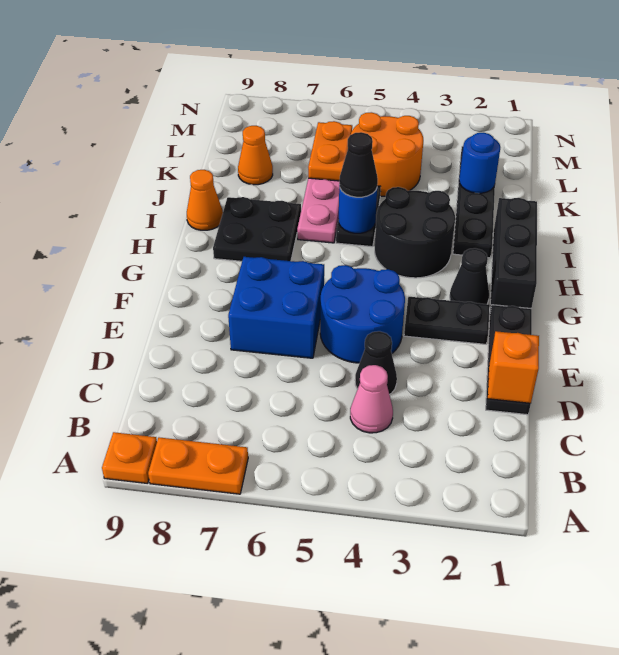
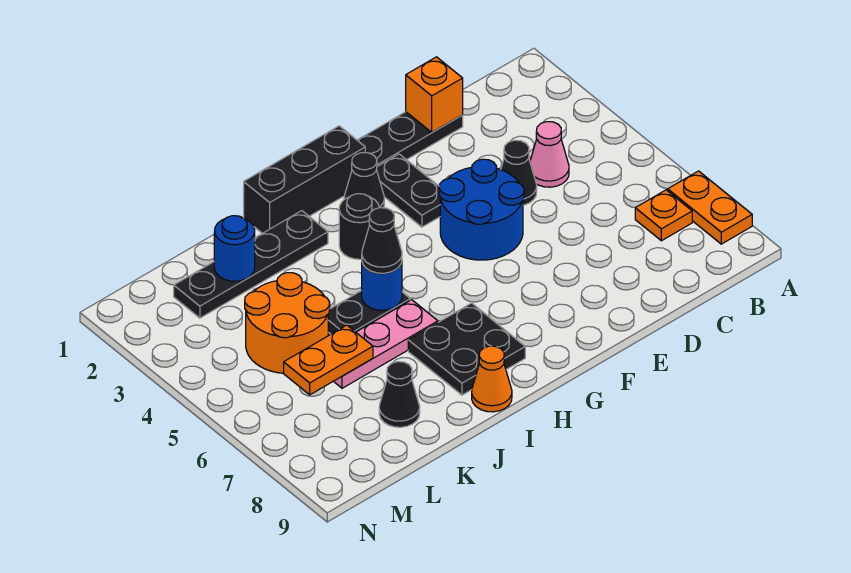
orange plate A9 level 1 -> orange plate B7 level 1
blue brick E6:F7 level 1 -> none
black round brick H3:I4 level 1 -> black round brick H3 level 1
orange cone K8 level 1 -> black cone K8 level 1

